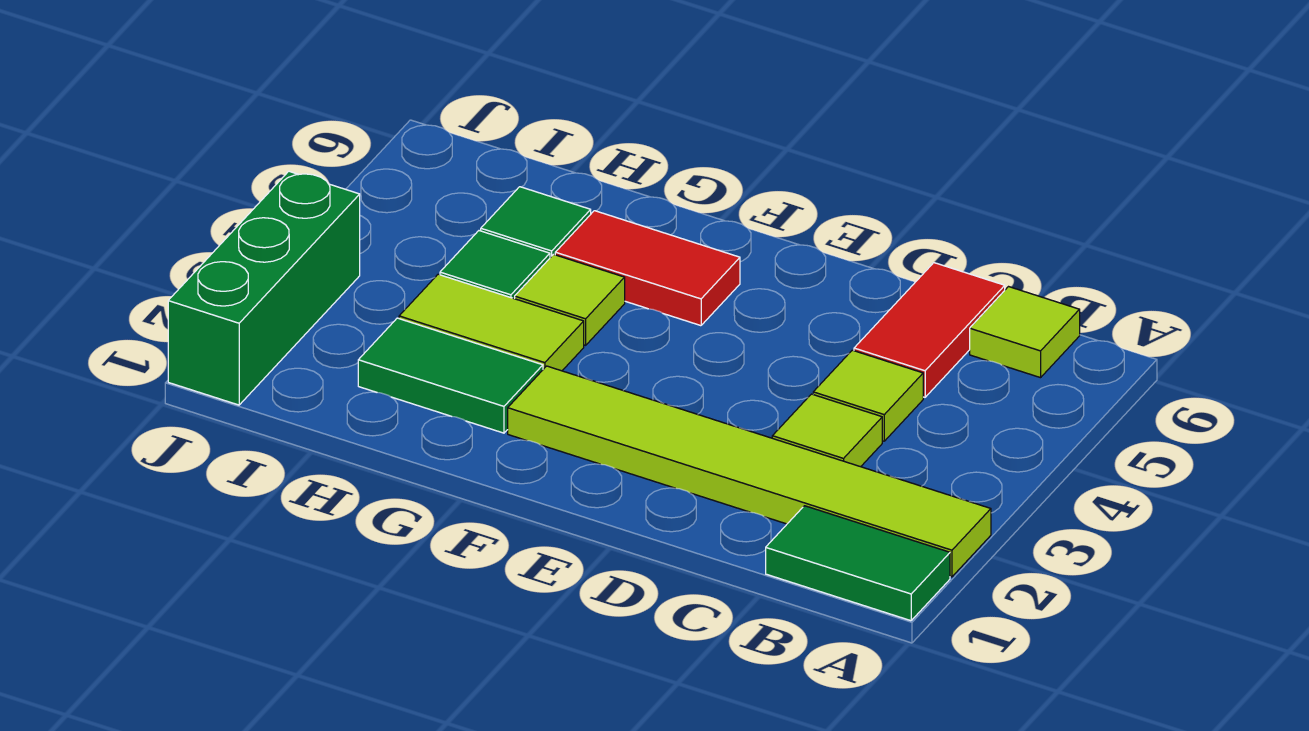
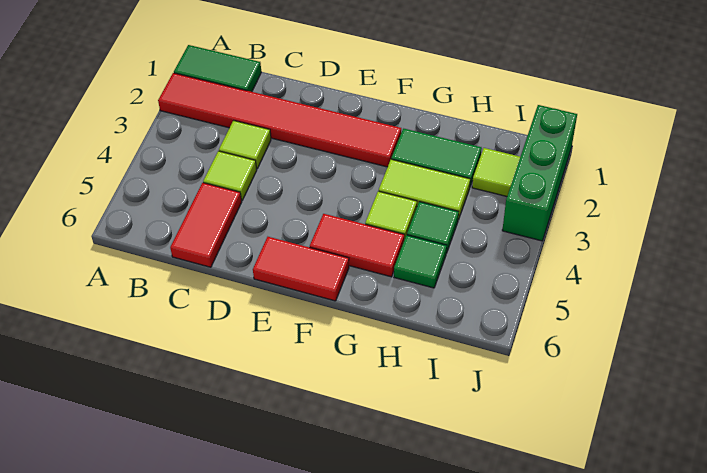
lime tile A2:F2 level 1 -> red tile A2:F2 level 1
lime tile B6 level 1 -> lime tile I2 level 1
none -> red tile E6:F6 level 1

